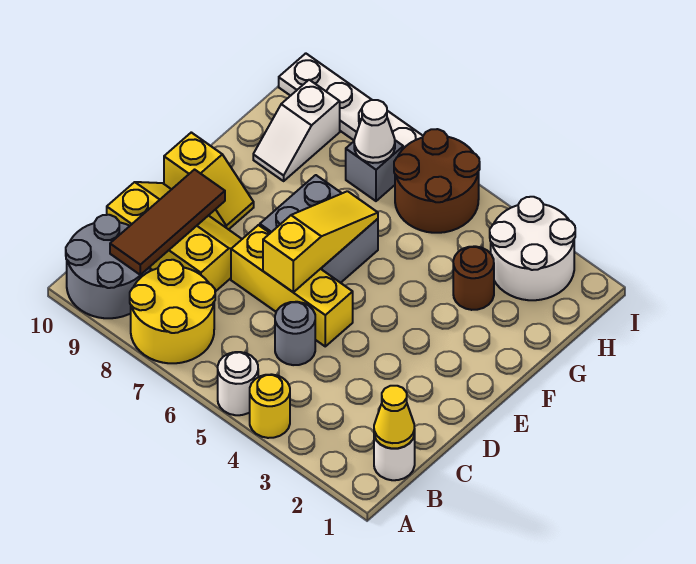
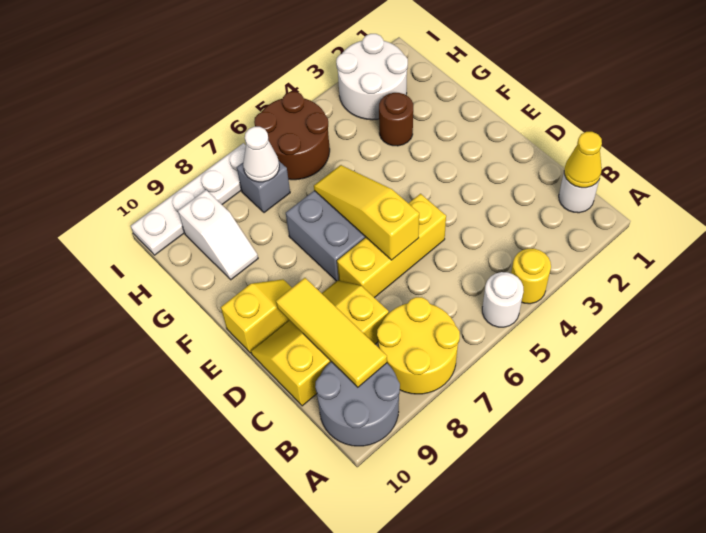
brown tile B9:D9 level 2 -> yellow tile B9:D9 level 2
grey round brick C5 level 1 -> none

